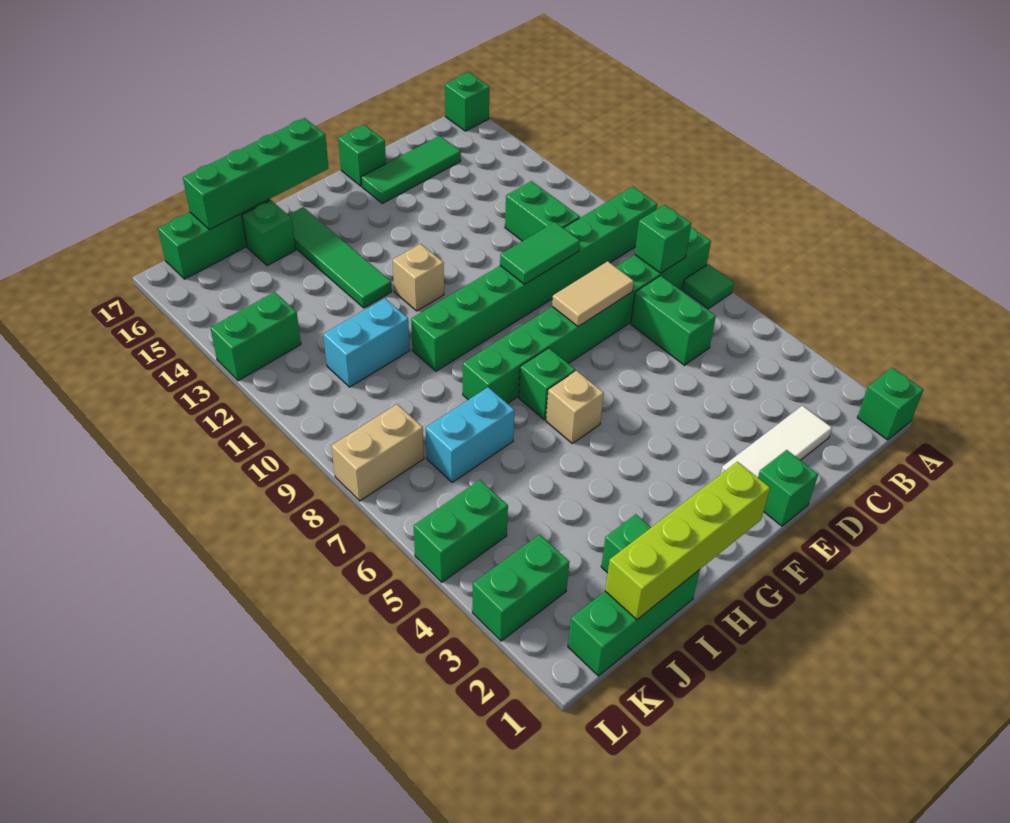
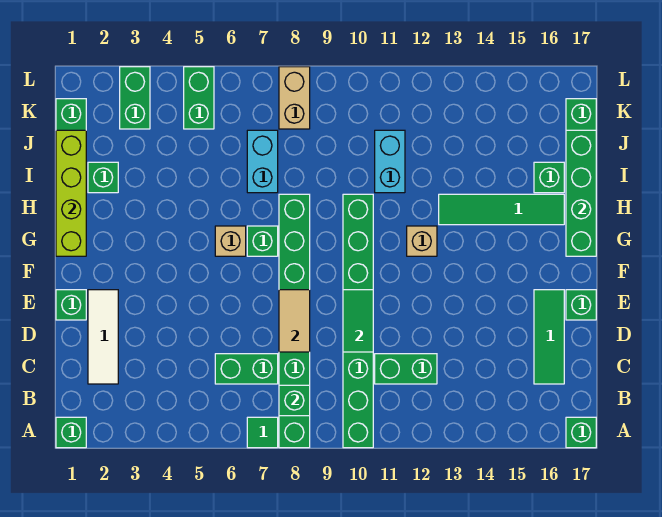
green brick K13:L13 level 1 -> none

